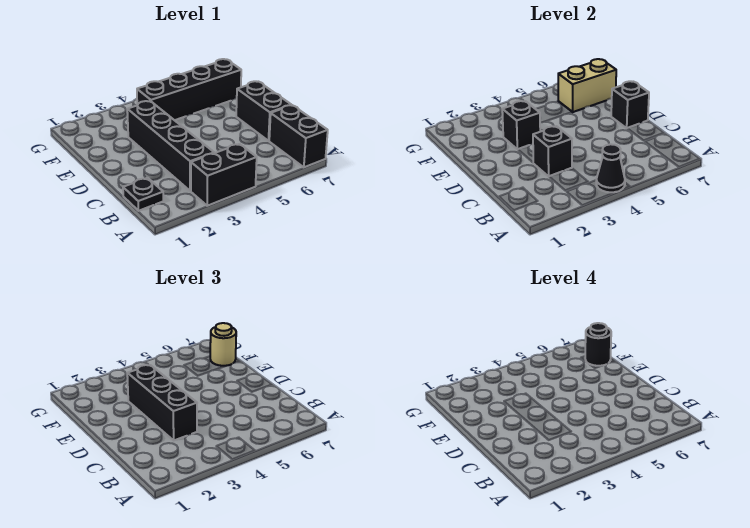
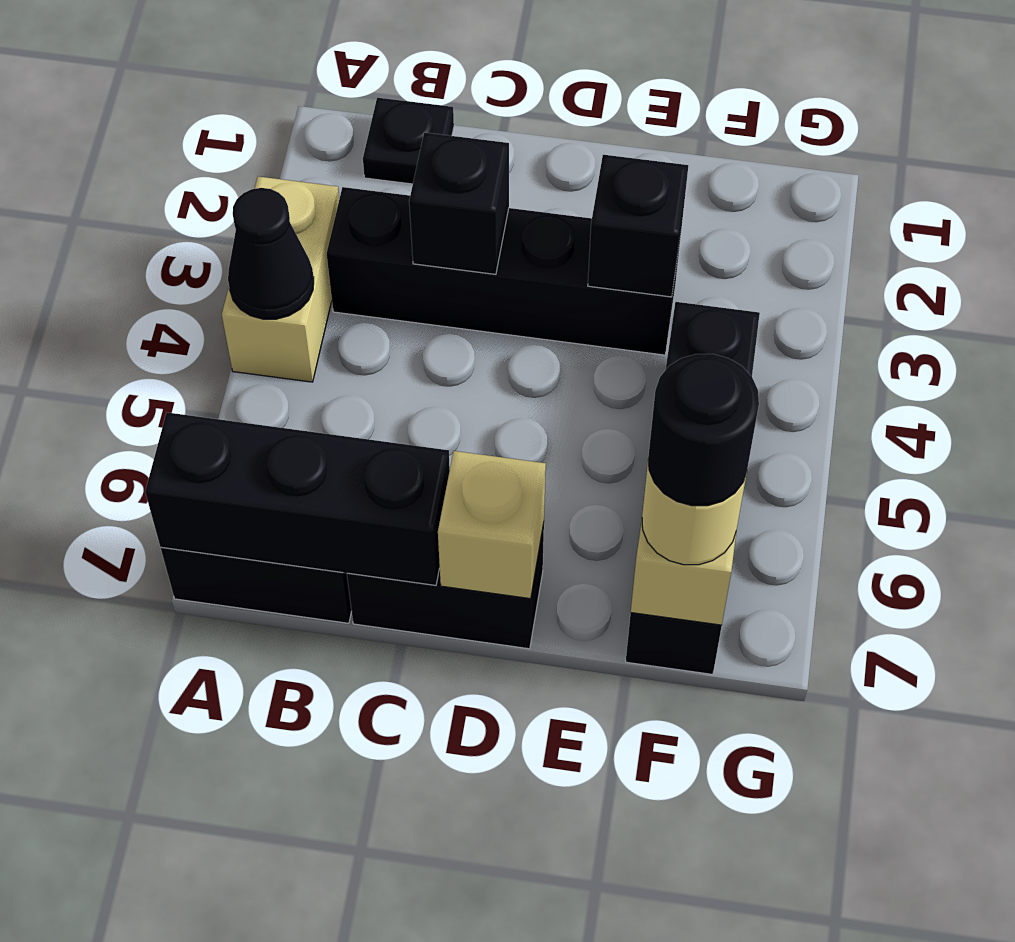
black brick A3:A4 level 1 -> tan brick A3:A4 level 1
black brick C3:E3 level 3 -> black brick A7:C7 level 2
black brick D7 level 2 -> tan brick D7 level 2

